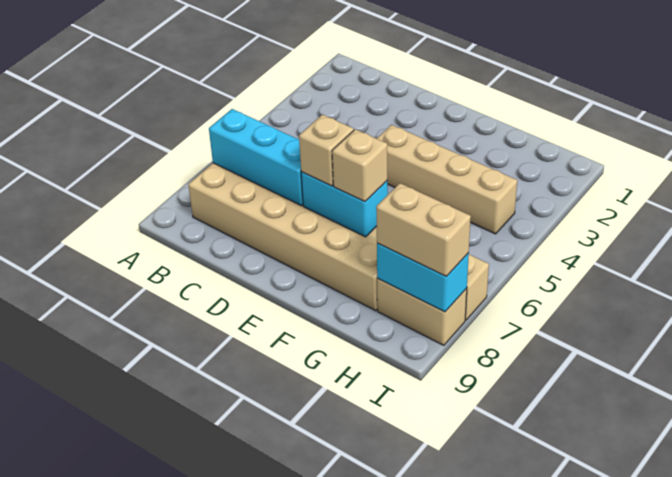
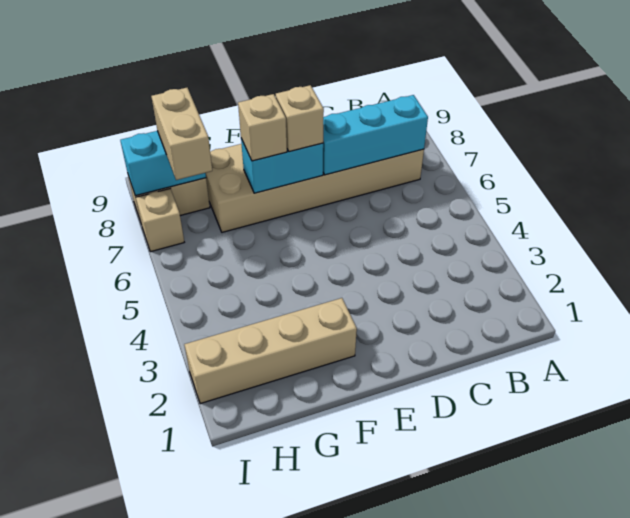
tan brick E4:H4 level 1 -> tan brick F2:I2 level 1
tan brick H8:I8 level 3 -> tan brick H7:H8 level 3

